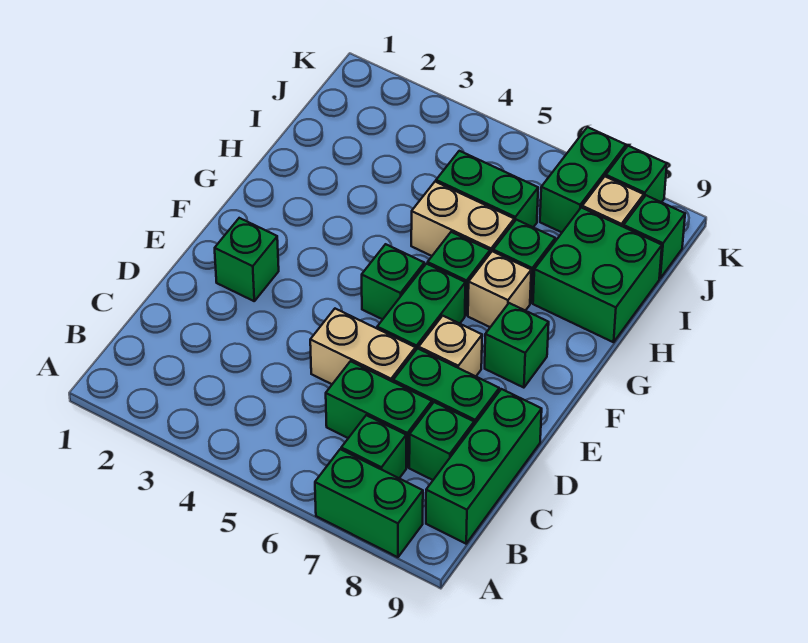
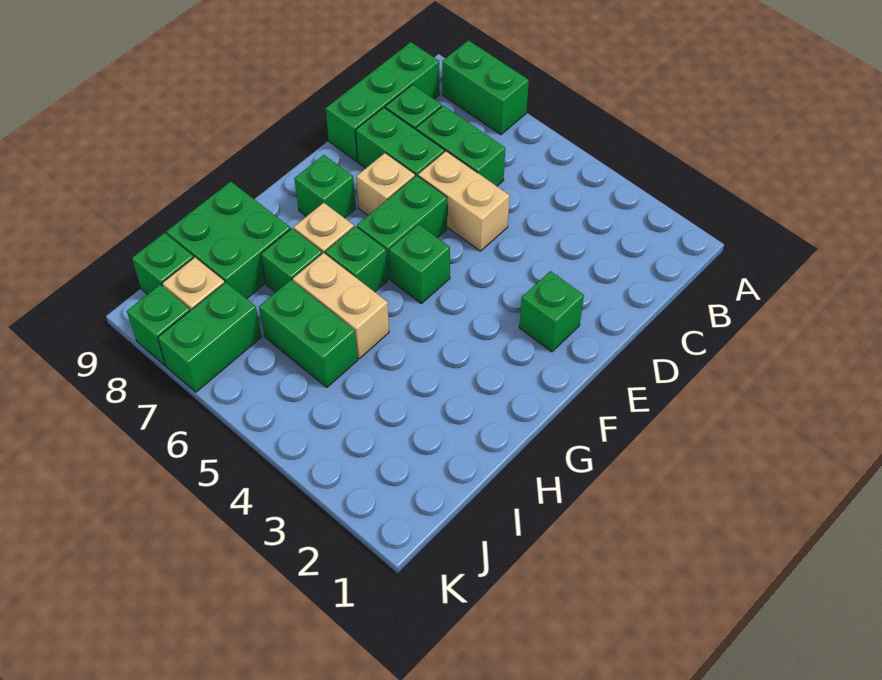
green brick B7 level 1 -> none

